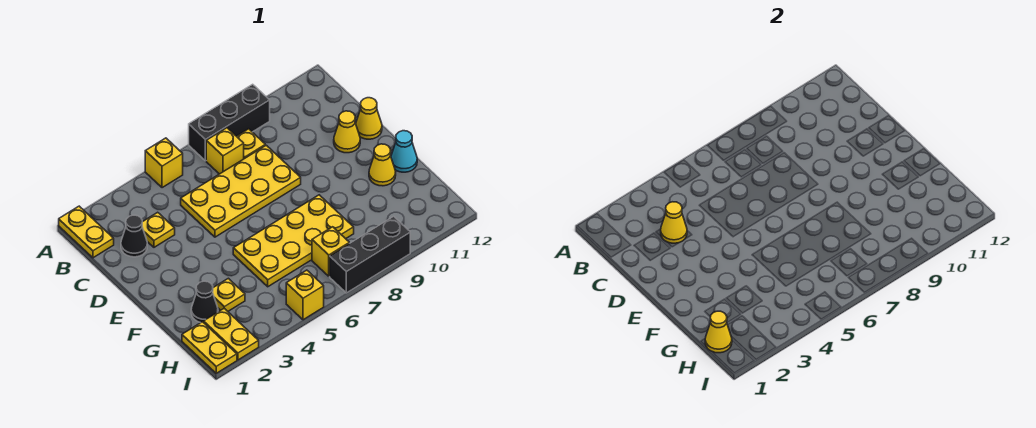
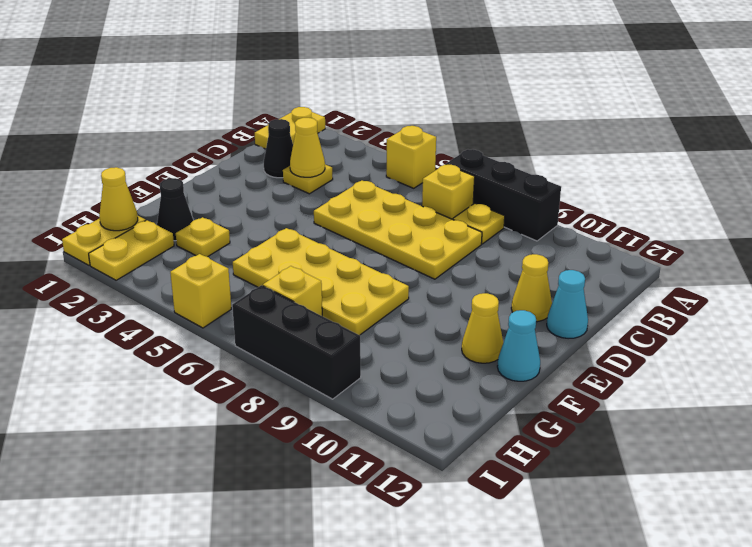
yellow cone D12 level 1 -> cyan cone D12 level 1

